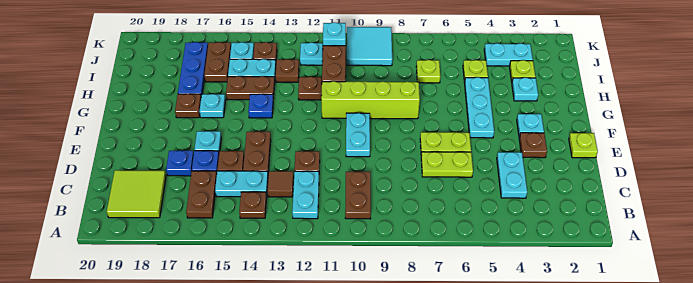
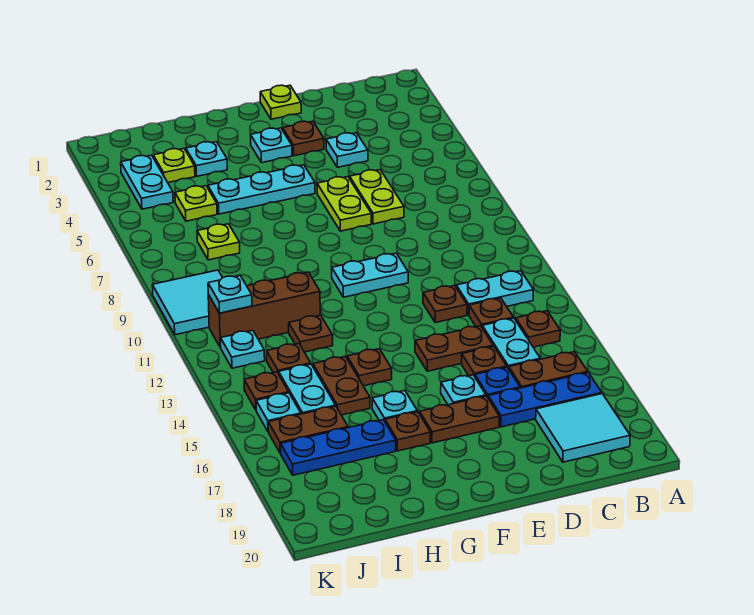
brown plate B10:C10 level 1 -> brown plate E17:F17 level 1
lime tile B18:C19 level 1 -> cyan tile B18:C19 level 1
cyan plate C4:D4 level 1 -> cyan plate D4 level 1
brown tile C13 level 1 -> brown plate C13 level 1
blue plate D17 level 1 -> blue plate B17:D17 level 1
lime brick G8:G11 level 1 -> none
blue plate G14 level 1 -> brown plate G14 level 1

